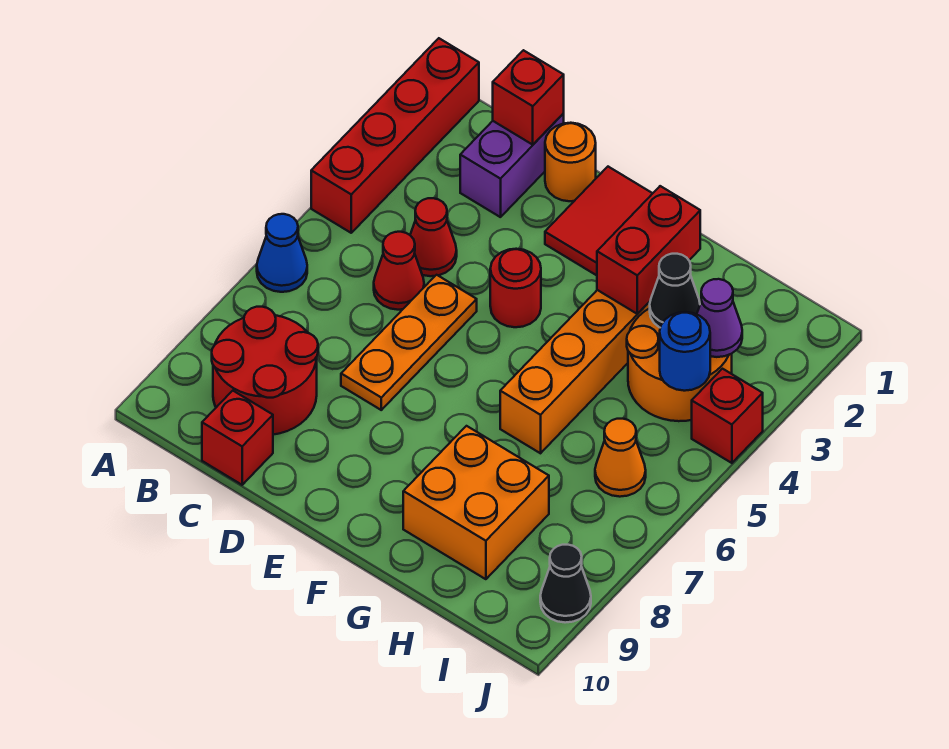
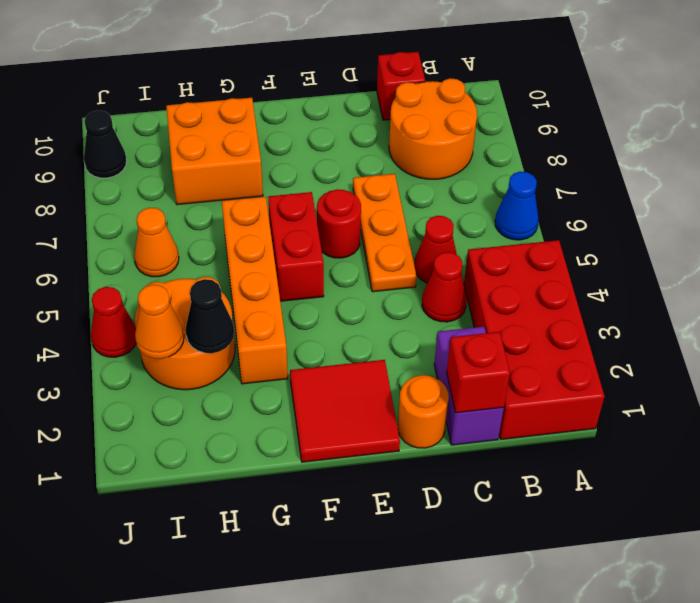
red brick A1:A4 level 1 -> red brick A1:B4 level 1
red round brick B8:C9 level 1 -> orange round brick B8:C9 level 1
red round brick E4 level 1 -> red round brick E6 level 1
red brick G2:G3 level 2 -> red brick F5:F6 level 1
purple cone I3 level 2 -> orange cone I3 level 2
blue round brick I4 level 2 -> none
red brick J4 level 1 -> red cone J4 level 1

